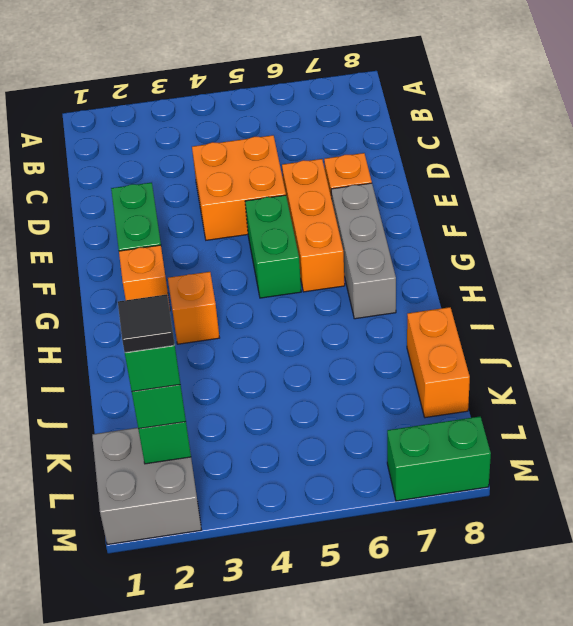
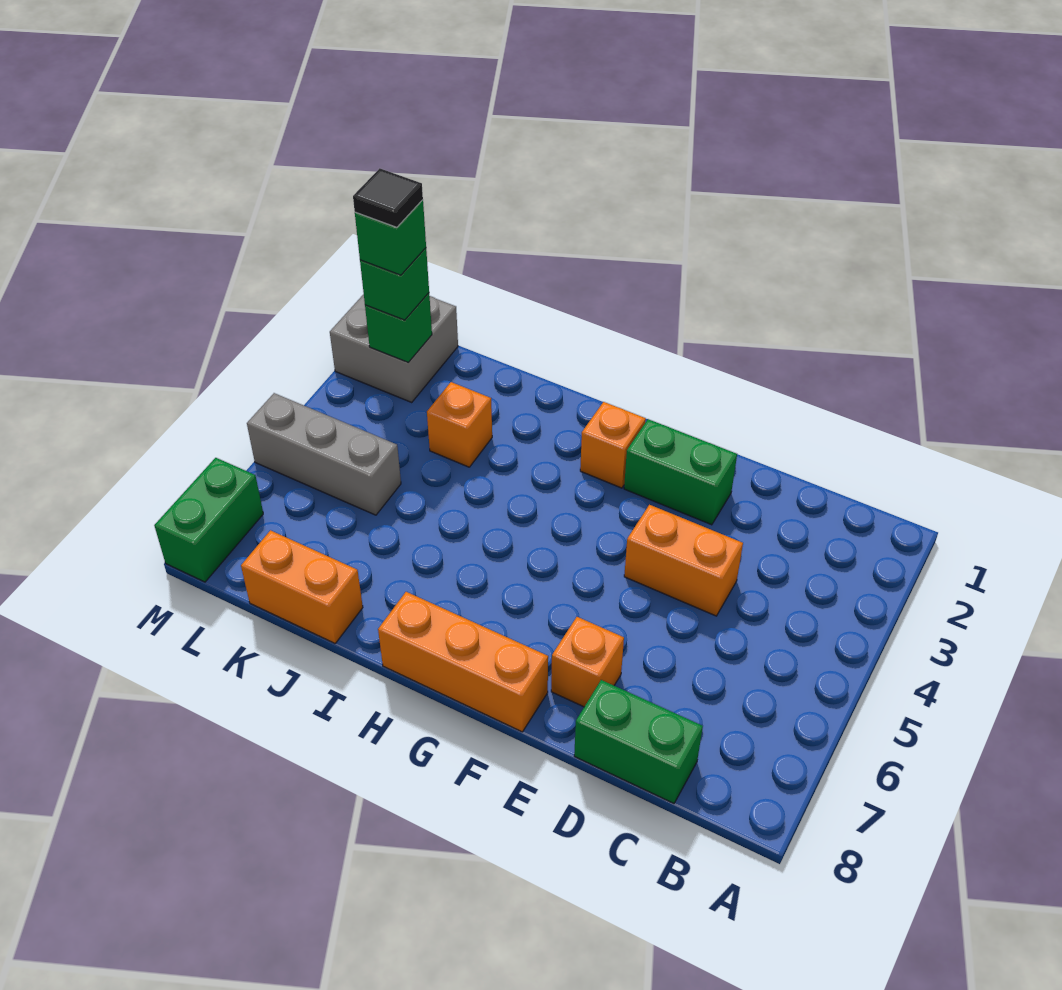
orange brick D4:E5 level 1 -> orange brick D4:E4 level 1
orange brick E6:G6 level 1 -> orange brick F8:H8 level 1
green brick F5:G5 level 1 -> green brick C8:D8 level 1
grey brick F7:H7 level 1 -> grey brick K5:M5 level 1
orange brick H3 level 1 -> orange brick J3 level 1

